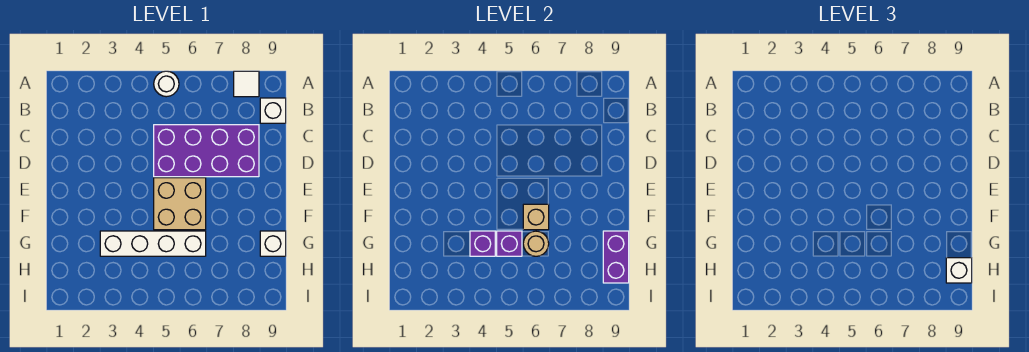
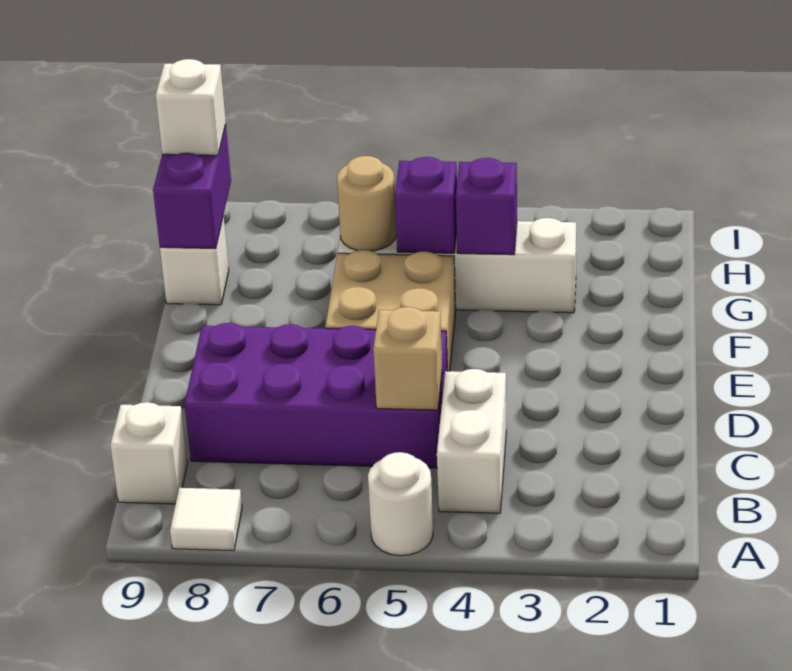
none -> white brick B4:C4 level 1
tan brick F6 level 2 -> tan brick C5 level 2

